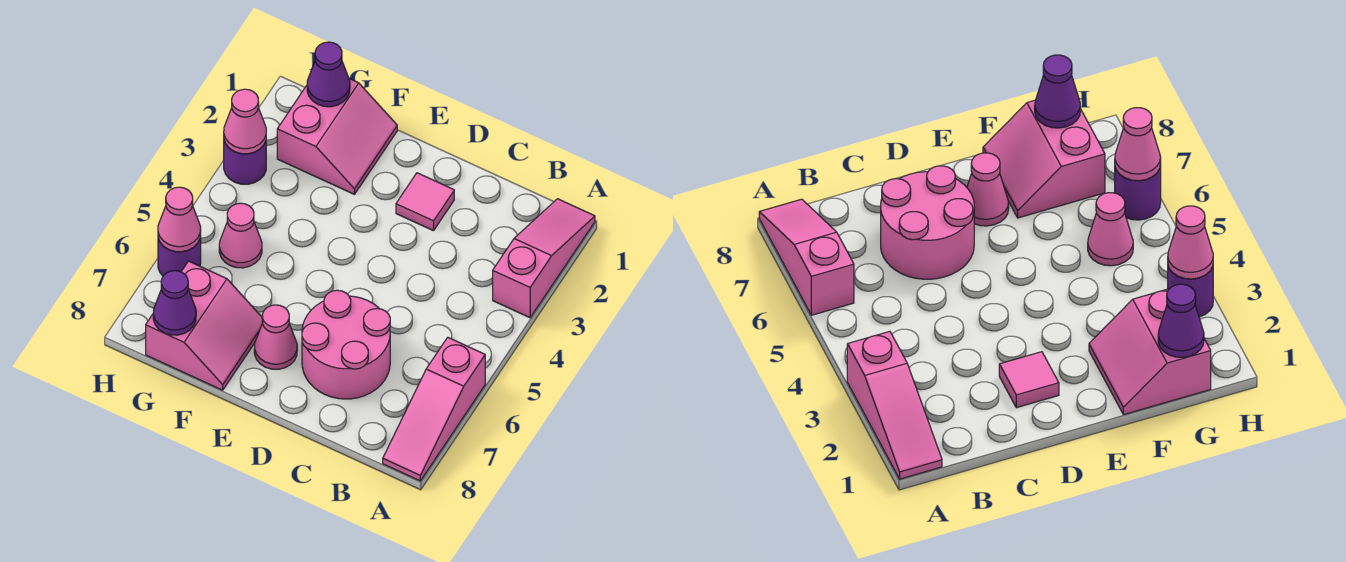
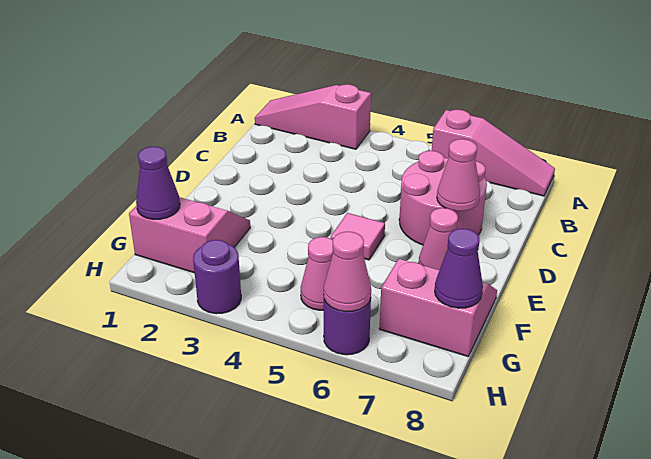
pink tile D2 level 1 -> pink tile E5 level 1
pink cone H3 level 2 -> pink cone D7 level 2

